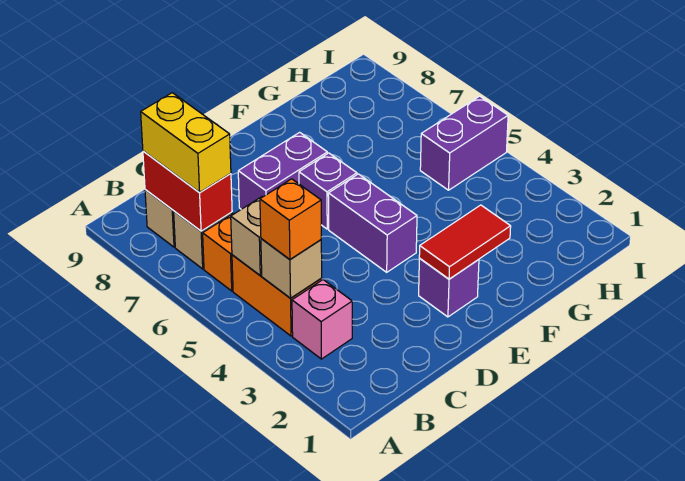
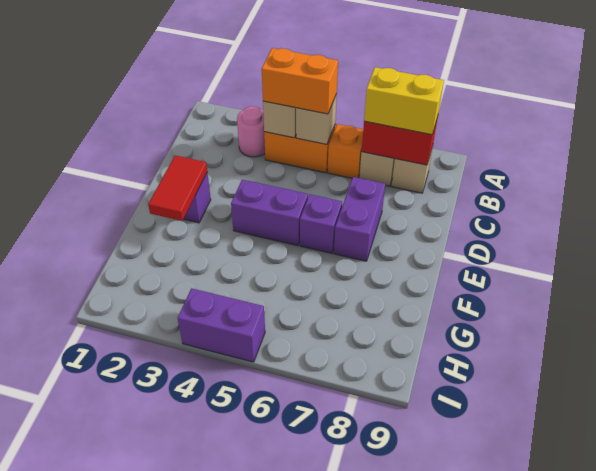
pink brick B3 level 1 -> pink round brick B3 level 1
orange brick B4 level 3 -> orange brick B4:B5 level 3
purple brick H5:I5 level 1 -> purple brick I4:I5 level 1

